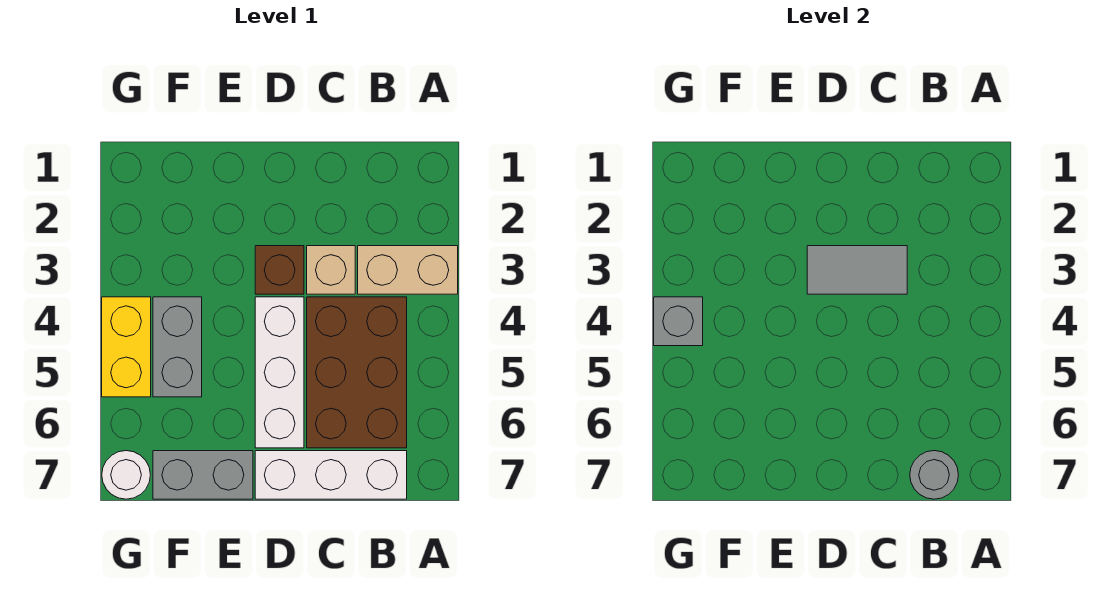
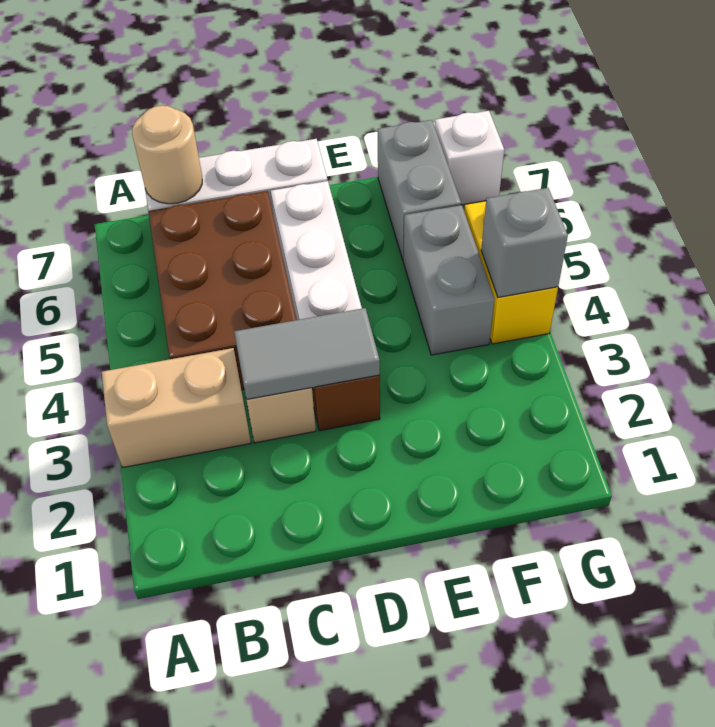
grey round brick B7 level 2 -> tan round brick B7 level 2
grey brick E7:F7 level 1 -> grey brick F6:F7 level 1
white round brick G7 level 1 -> white brick G7 level 1

